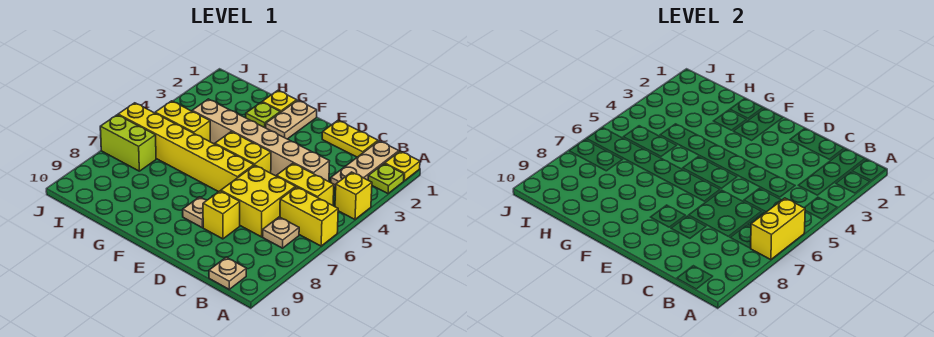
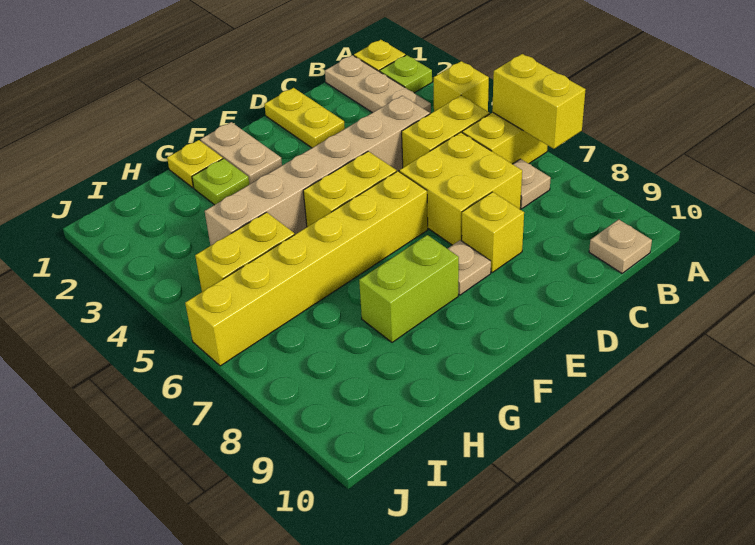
yellow plate C1:D1 level 1 -> yellow plate D1:D2 level 1
lime brick I7:J7 level 1 -> lime brick F8:G8 level 1

